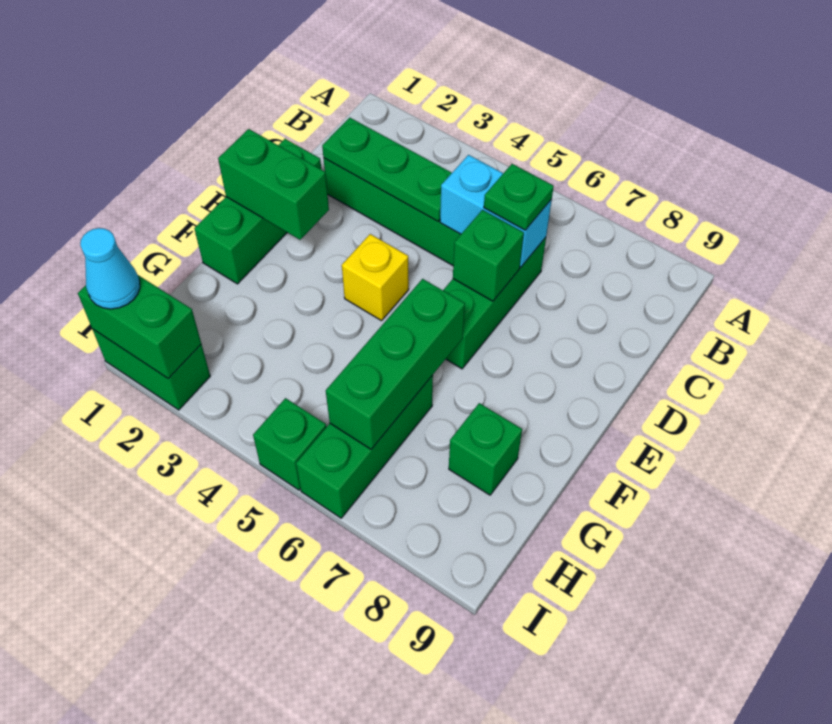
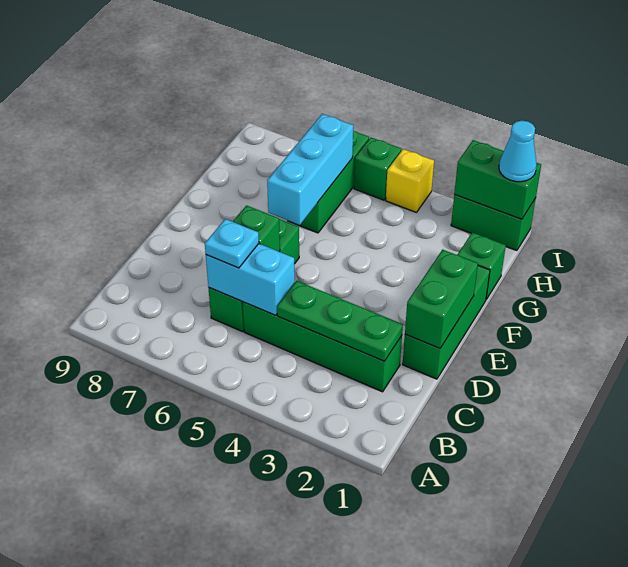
green plate C6 level 3 -> cyan plate C6 level 3
green brick E1:E2 level 2 -> green brick D1:E1 level 2
yellow brick E4 level 1 -> yellow brick I4 level 1
green brick F6:H6 level 2 -> cyan brick F6:H6 level 2
green brick G8 level 1 -> green brick G1 level 1

